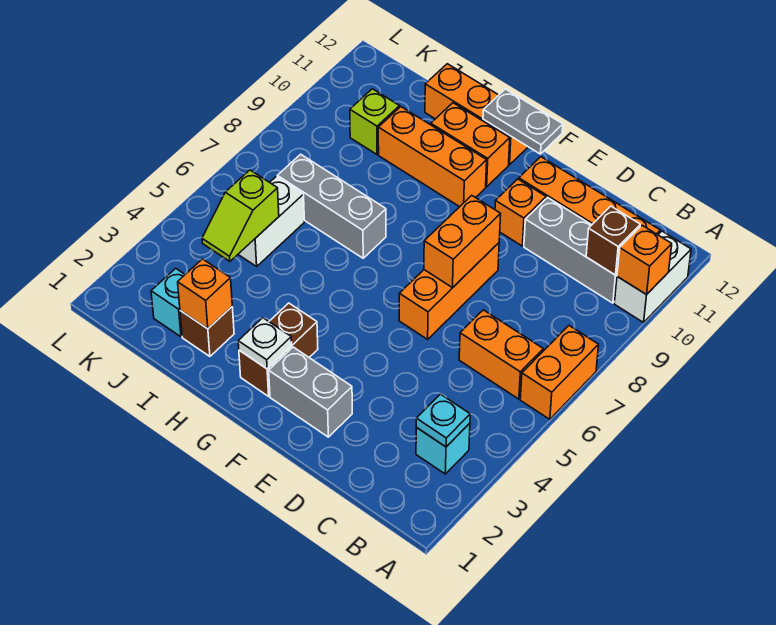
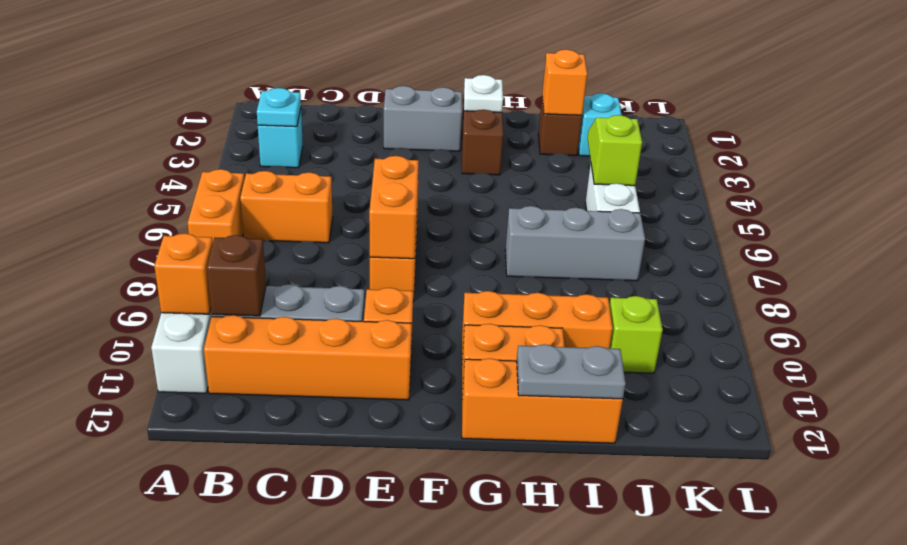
grey plate F12:G12 level 2 -> grey plate H12:I12 level 2

